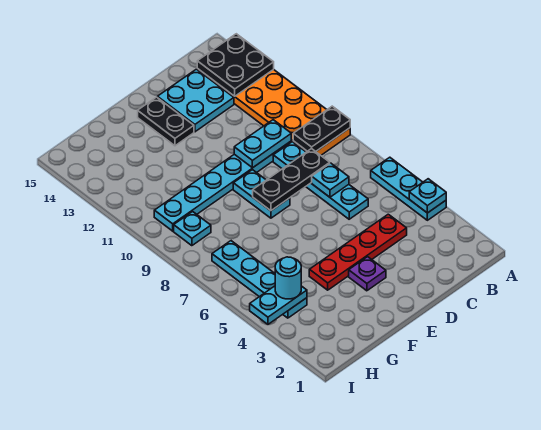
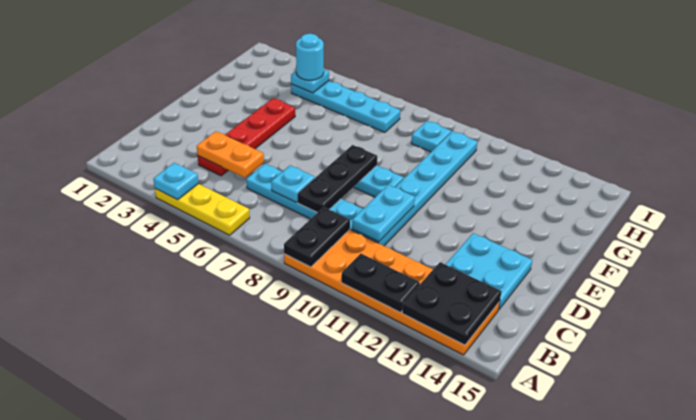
cyan plate A4:A6 level 1 -> yellow plate A4:A6 level 1
none -> orange plate C4:C5 level 2
purple plate E3 level 1 -> none
black plate E13:E14 level 1 -> black plate A11:A12 level 2
cyan plate H4:I4 level 2 -> cyan plate H4 level 2

